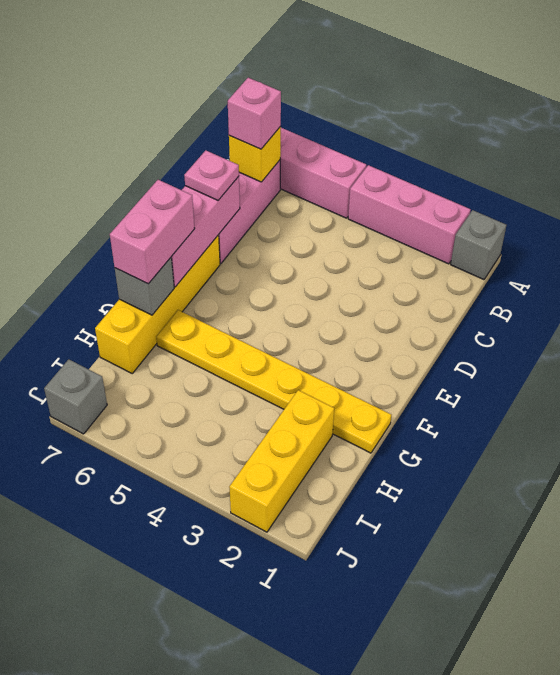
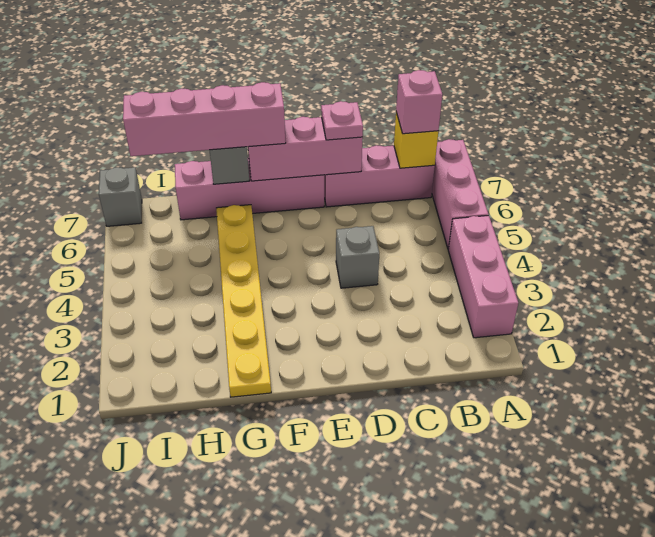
grey brick A1 level 1 -> grey brick D4 level 1
yellow brick E7:H7 level 1 -> pink brick E7:H7 level 1
pink brick F7:G7 level 3 -> pink brick F7:I7 level 3
yellow brick H2:J2 level 1 -> none

